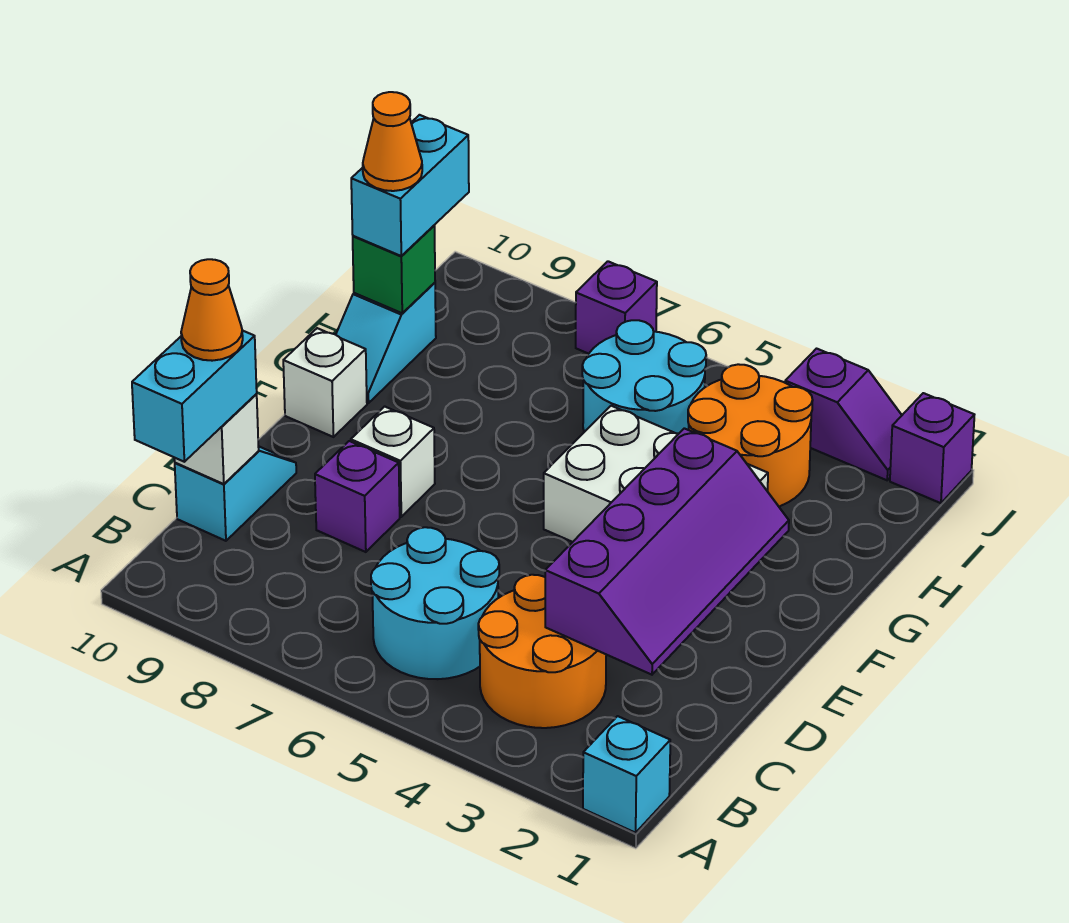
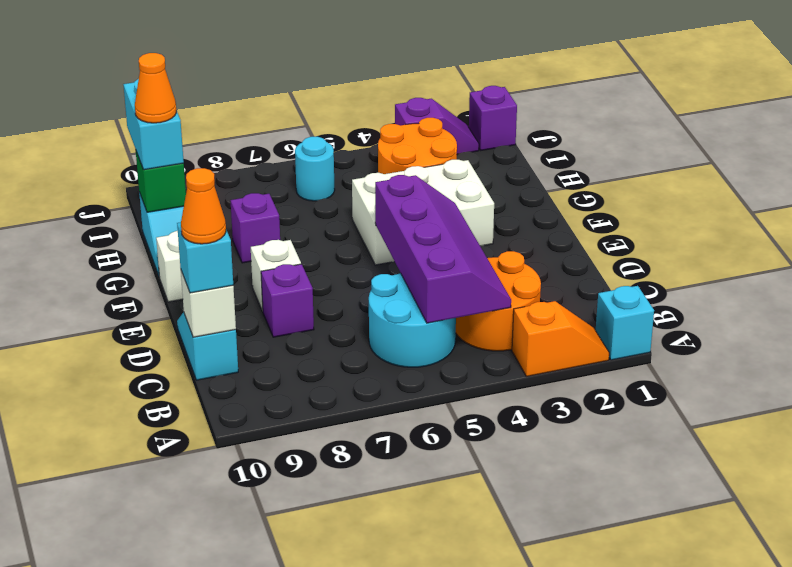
none -> orange slope A2:A3 level 1 top 3
cyan brick B10:C10 level 3 -> cyan brick C10 level 3
purple slope C2:F3 level 2 top 3 -> purple slope B4:E5 level 2 top 5
cyan round brick H5:I6 level 1 -> cyan round brick I6 level 1
purple brick J7 level 1 -> purple brick G8 level 1

